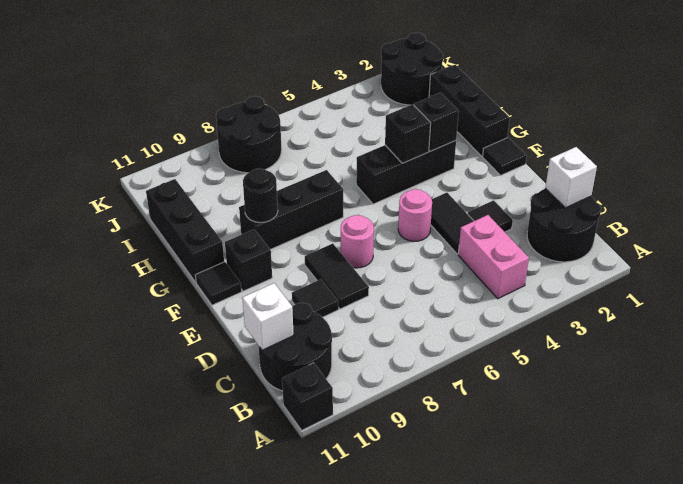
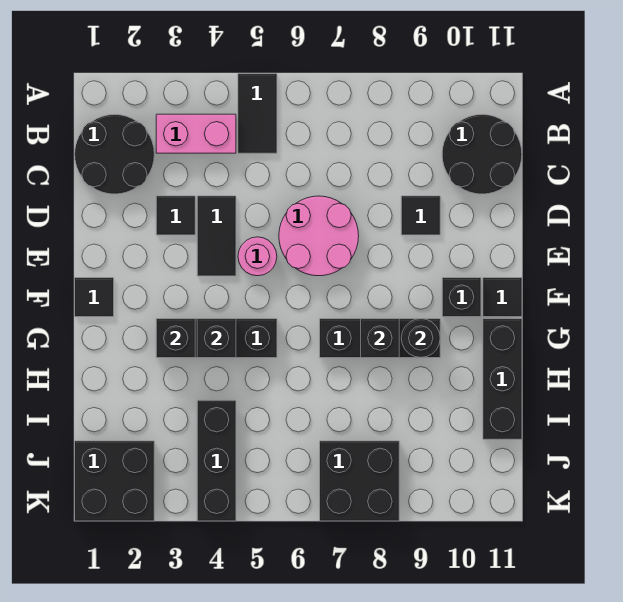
black brick A11 level 1 -> black brick G8 level 2
pink brick B4:C4 level 1 -> pink brick B3:B4 level 1
white brick C1 level 2 -> none
white brick C11 level 2 -> none
black tile D8:E8 level 1 -> black tile A5:B5 level 1
pink round brick E7 level 1 -> pink round brick D6:E7 level 1
black brick G1:I1 level 1 -> black brick I4:K4 level 1
black round brick J1:K2 level 1 -> black brick J1:K2 level 1
black round brick J7:K8 level 1 -> black brick J7:K8 level 1

